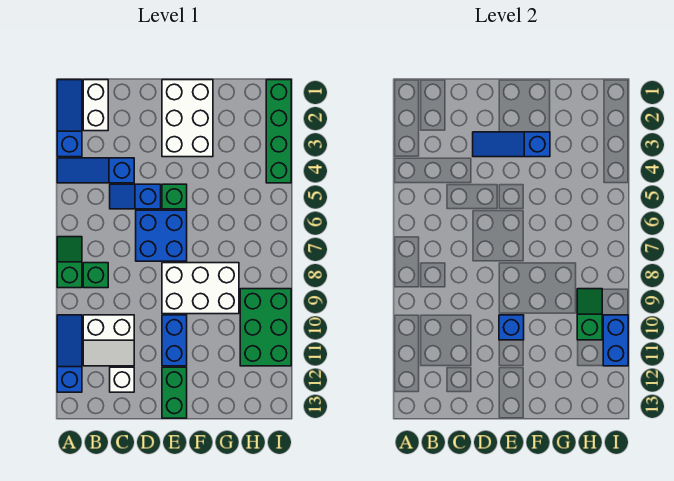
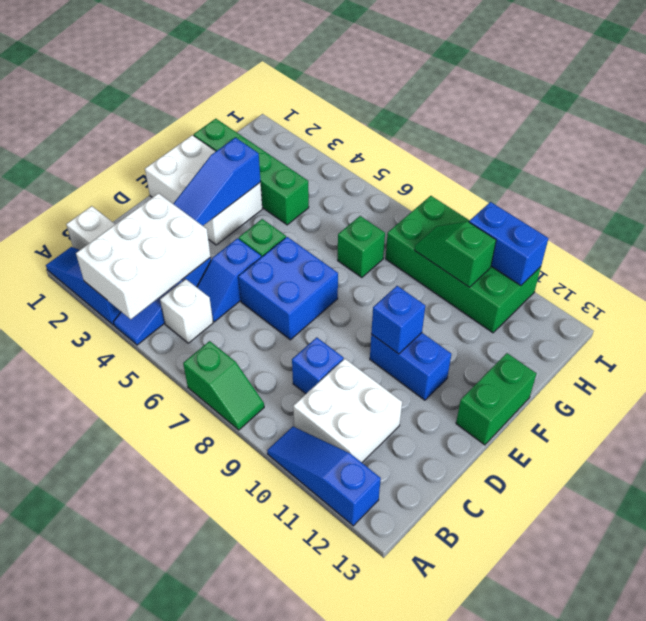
green slope A7:A8 level 1 top 8 -> green slope A7:A8 level 1 top 7
green brick B8 level 1 -> green brick G7 level 1
white slope B10:C11 level 1 top 10 -> white brick B10:C11 level 1
none -> blue brick C9 level 1
white brick C12 level 1 -> white brick B5 level 1
white brick E8:G9 level 1 -> white brick A3:C4 level 2
green brick E12:E13 level 1 -> green brick E13:F13 level 1
green brick H9:I11 level 1 -> green brick H8:I11 level 1
green brick I1:I4 level 1 -> green brick G1:G4 level 1

